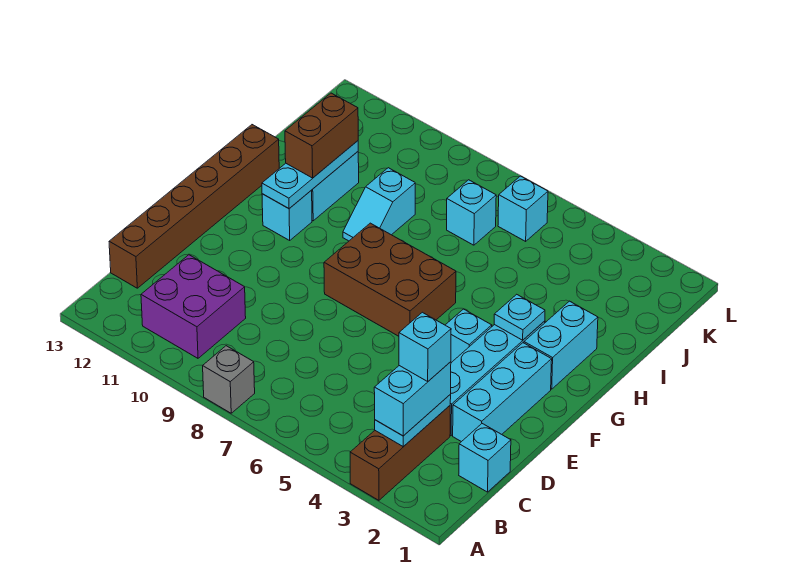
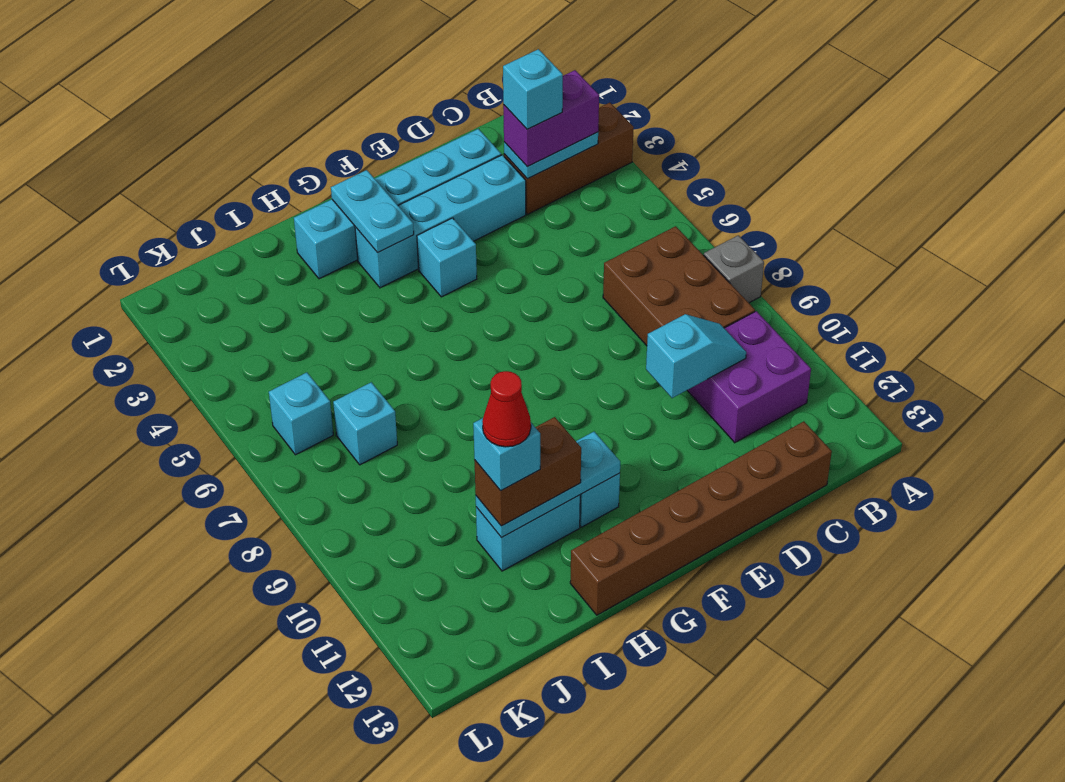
cyan brick B3:C3 level 3 -> purple brick B3:C3 level 3
cyan brick C1 level 1 -> cyan brick I11 level 4
brown brick F6:G8 level 1 -> brown brick B7:C9 level 1
cyan plate G3 level 2 -> cyan plate G2:G3 level 2
cyan slope H9:I9 level 1 top I -> cyan slope C10:D10 level 2 top D
none -> red cone I11 level 5

